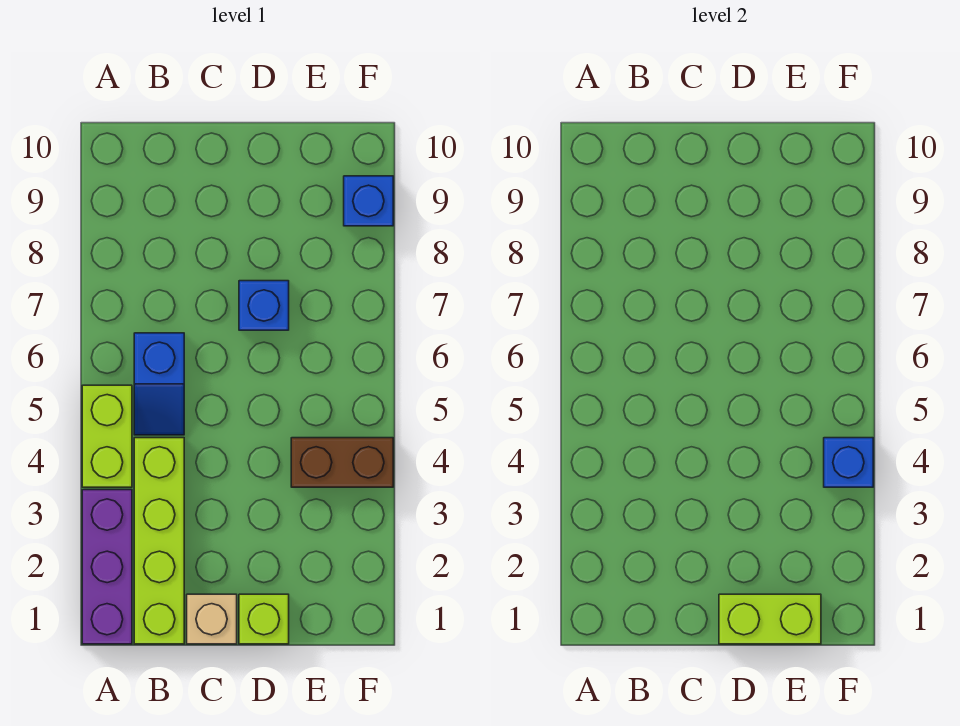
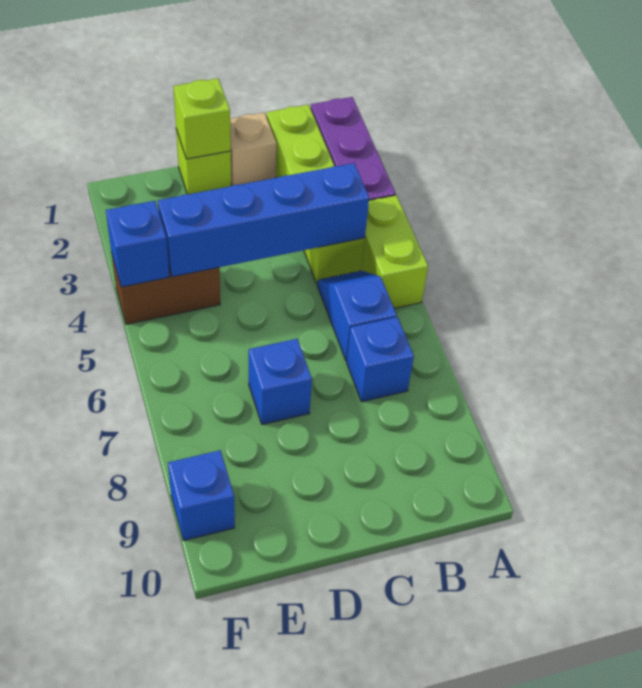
none -> blue brick B4:E4 level 2
none -> blue brick B7 level 1
lime brick D1:E1 level 2 -> lime brick D1 level 2

